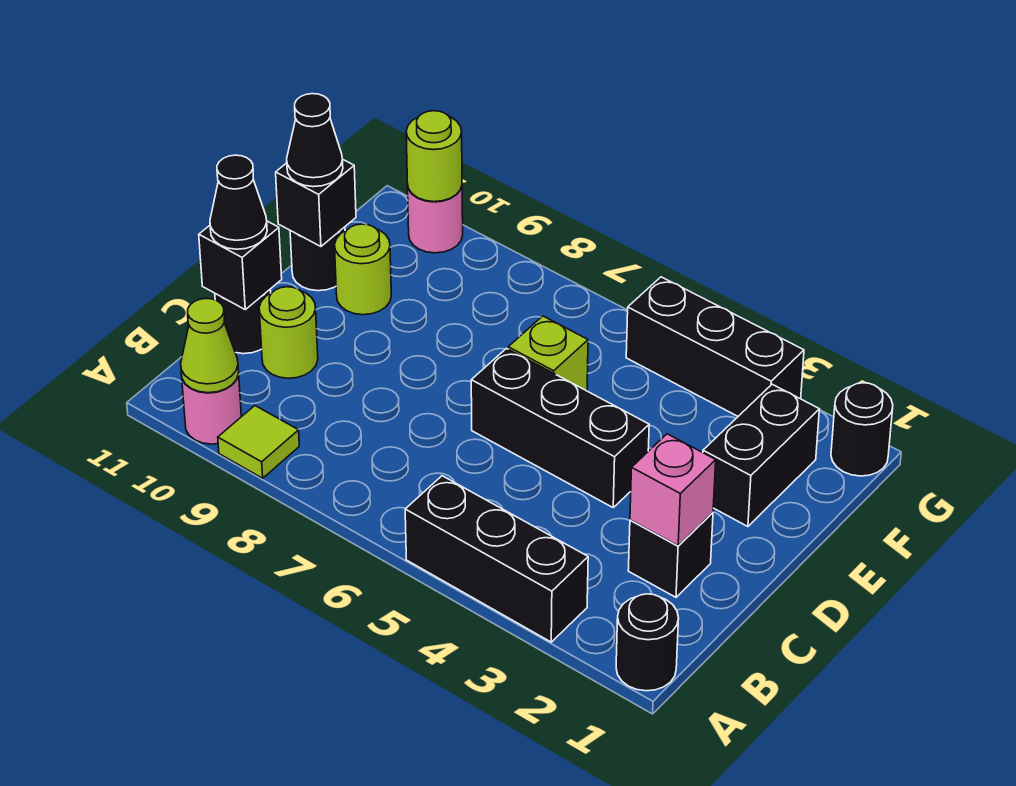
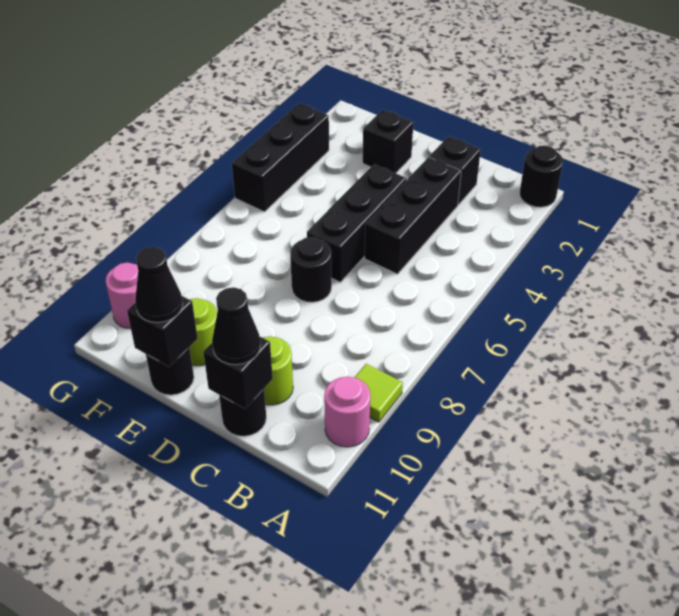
black brick A3:A5 level 1 -> black brick C3:C5 level 1
lime cone A10 level 2 -> none
pink brick C2 level 2 -> none
black brick E2:F2 level 1 -> black brick E2 level 1
lime brick E6 level 1 -> none
black round brick G1 level 1 -> black round brick D7 level 1
lime round brick G10 level 2 -> none

